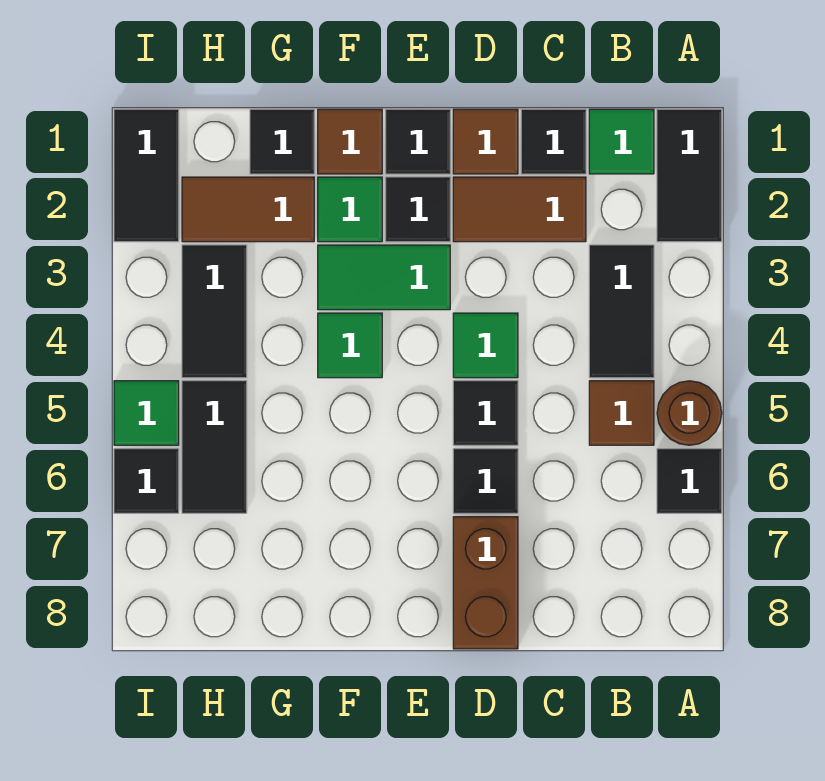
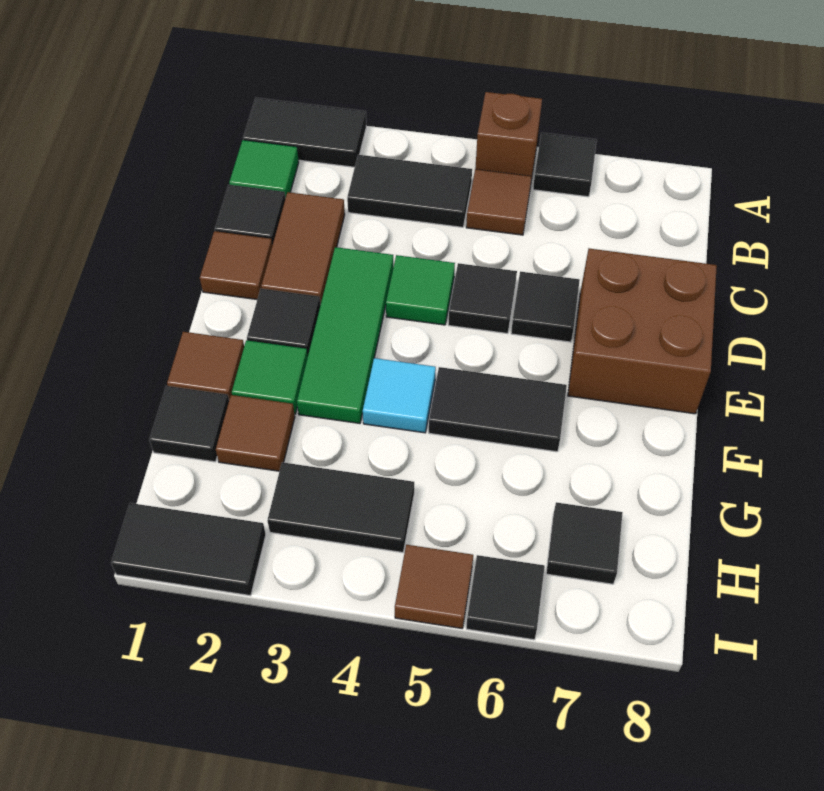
brown round brick A5 level 1 -> brown brick A5 level 1
brown brick D7:D8 level 1 -> brown brick D7:E8 level 1
black tile E1 level 1 -> black tile H7 level 1
green tile E3:F3 level 1 -> green tile D3:F3 level 1
green tile F4 level 1 -> cyan tile F4 level 1
brown tile G2:H2 level 1 -> brown tile G2 level 1
black tile H5:H6 level 1 -> black tile F5:F6 level 1
green tile I5 level 1 -> brown tile I5 level 1

